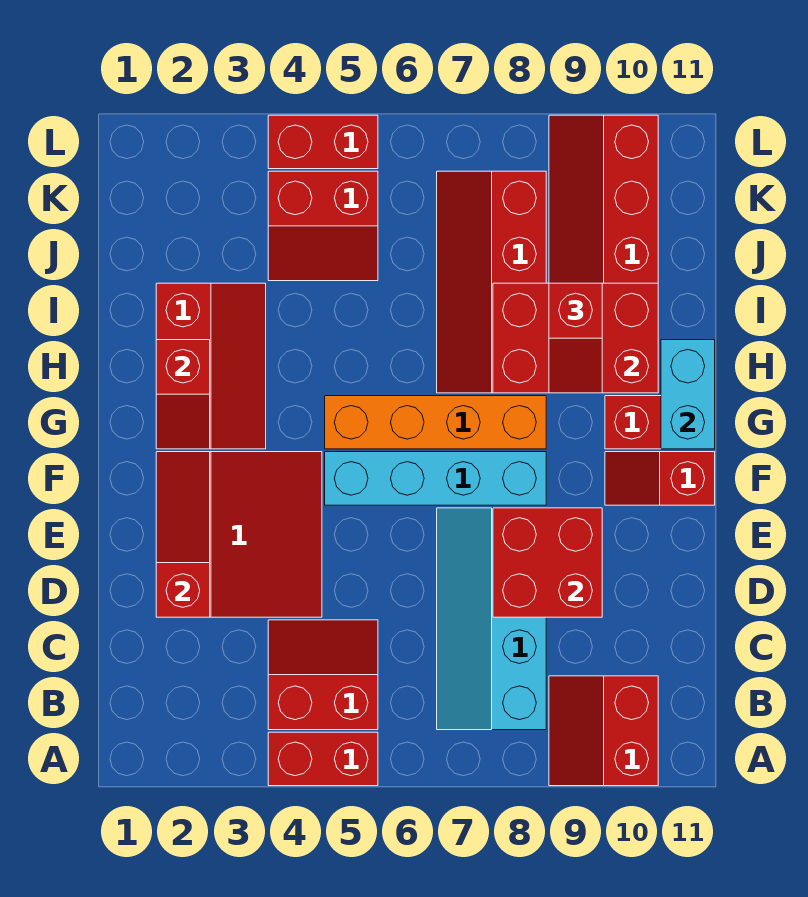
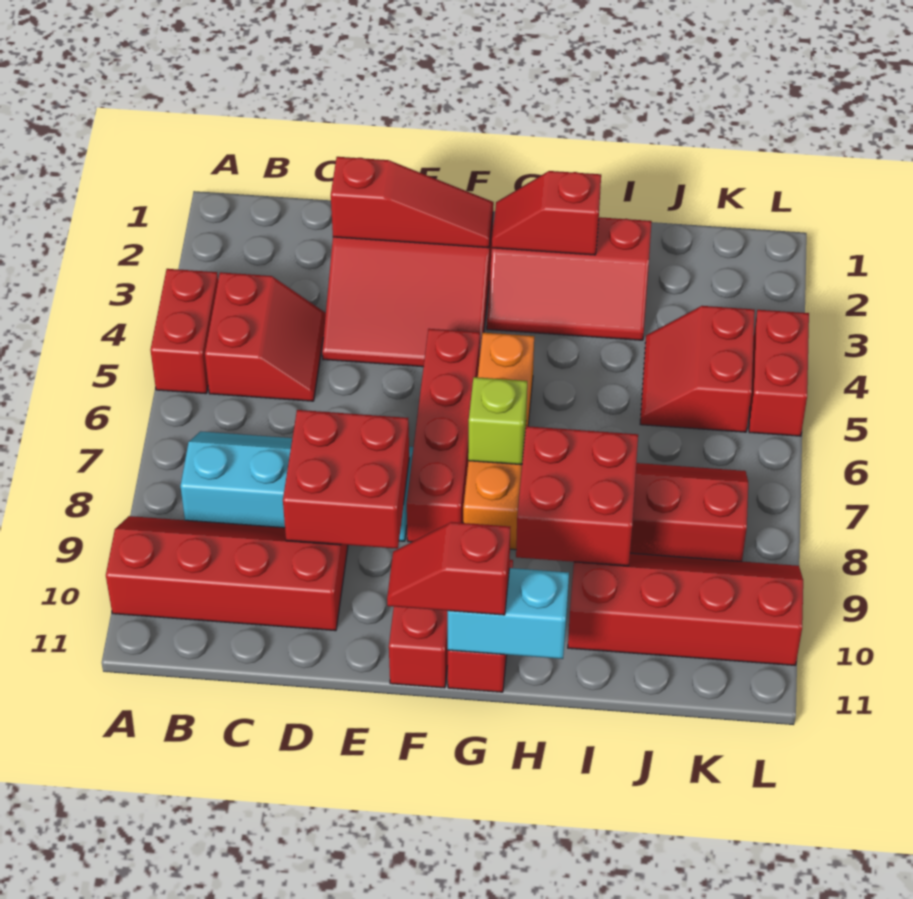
red slope A9:B10 level 1 top 10 -> red slope A9:D10 level 1 top 10
cyan brick F5:F8 level 1 -> red brick F5:F8 level 1
none -> lime brick G7 level 2
red brick H8:I10 level 2 -> red brick H8:I9 level 2
red slope H9:I9 level 3 top I -> red slope F11:G11 level 3 top G

